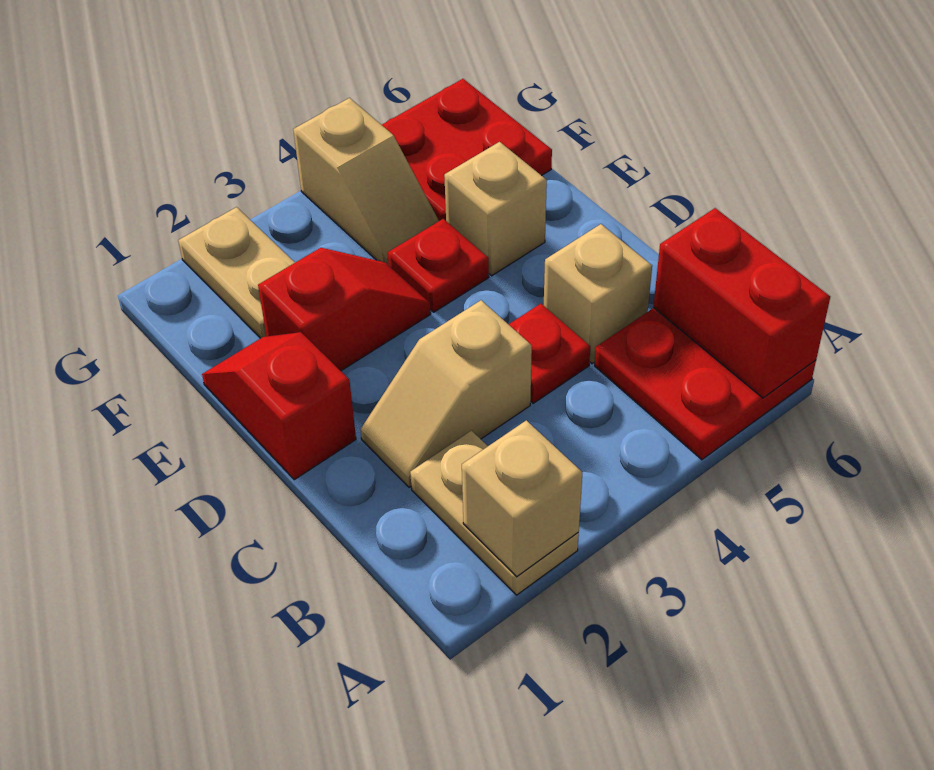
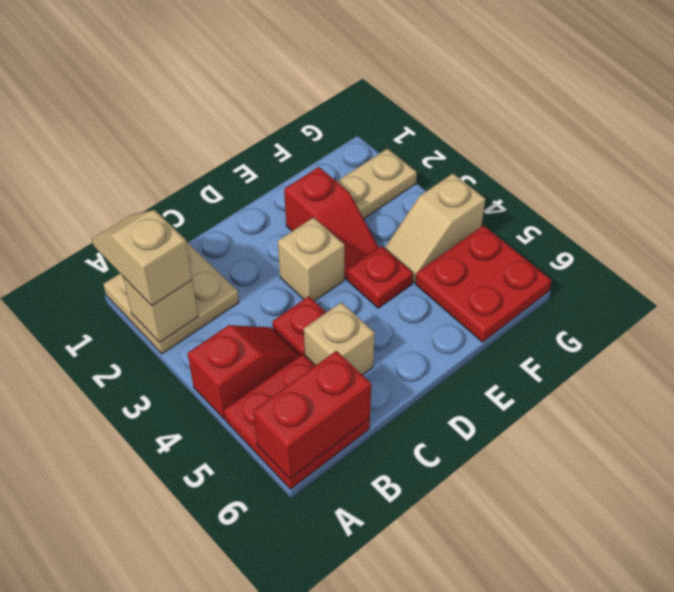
tan plate A2:B2 level 1 -> tan plate A1:B2 level 1
tan slope C2:C3 level 1 top 3 -> tan slope A1:A2 level 3 top 2
red slope D1:E1 level 1 top D -> red slope A4:B4 level 1 top A
tan brick E5 level 1 -> tan brick D3 level 1

